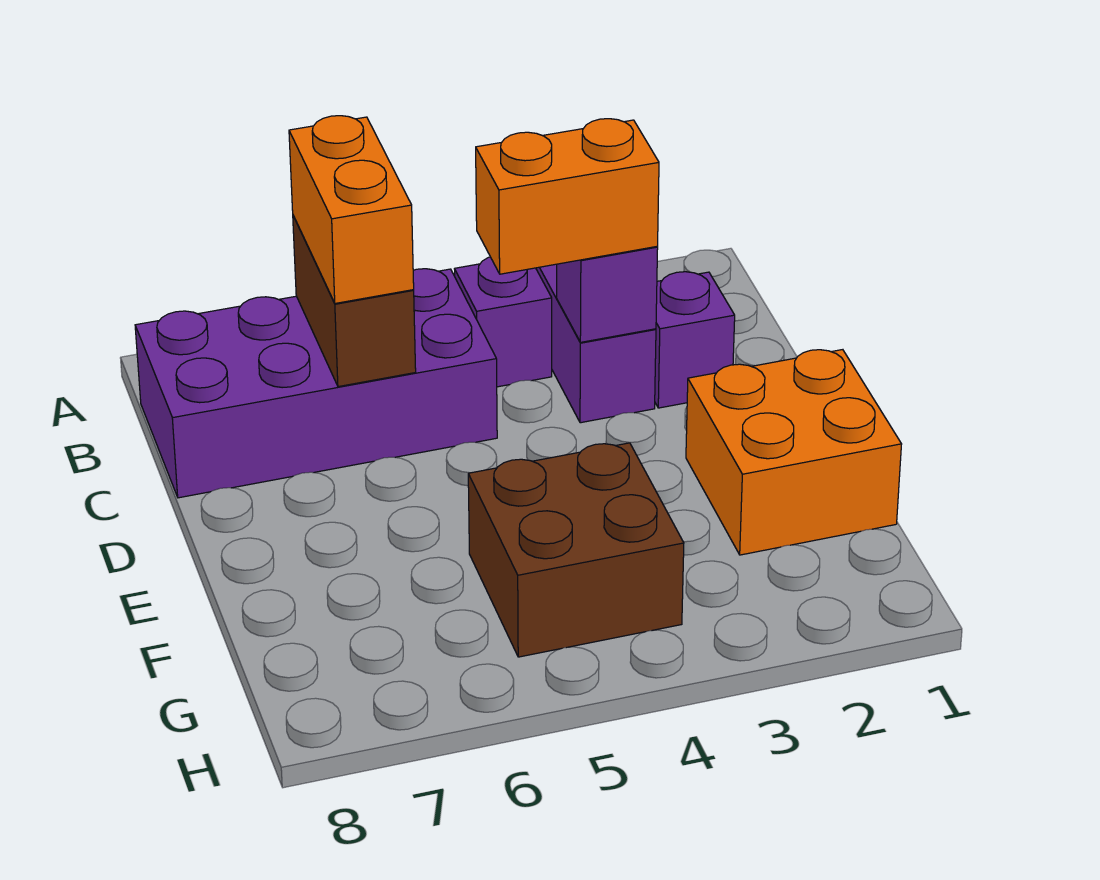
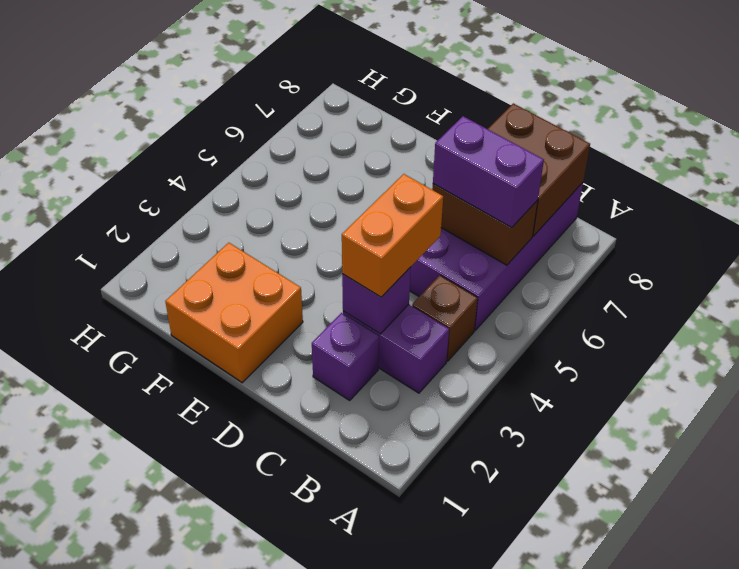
purple brick B4 level 1 -> brown brick B4 level 1
orange brick B6:C6 level 3 -> purple brick B6:C6 level 3
brown brick F4:G5 level 1 -> brown brick B7:C8 level 2

